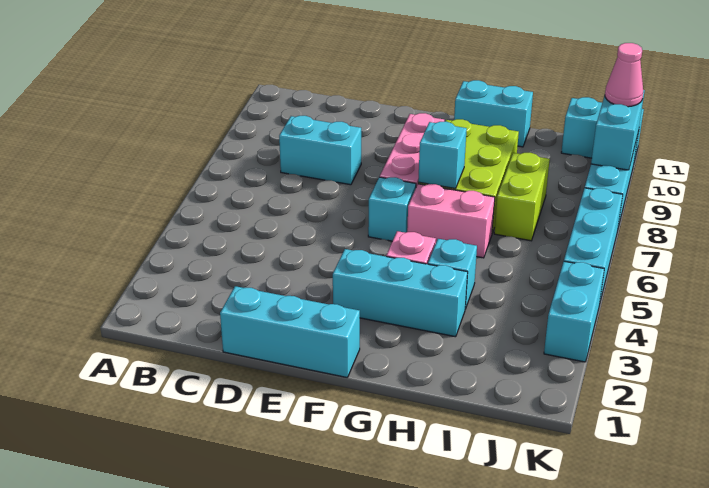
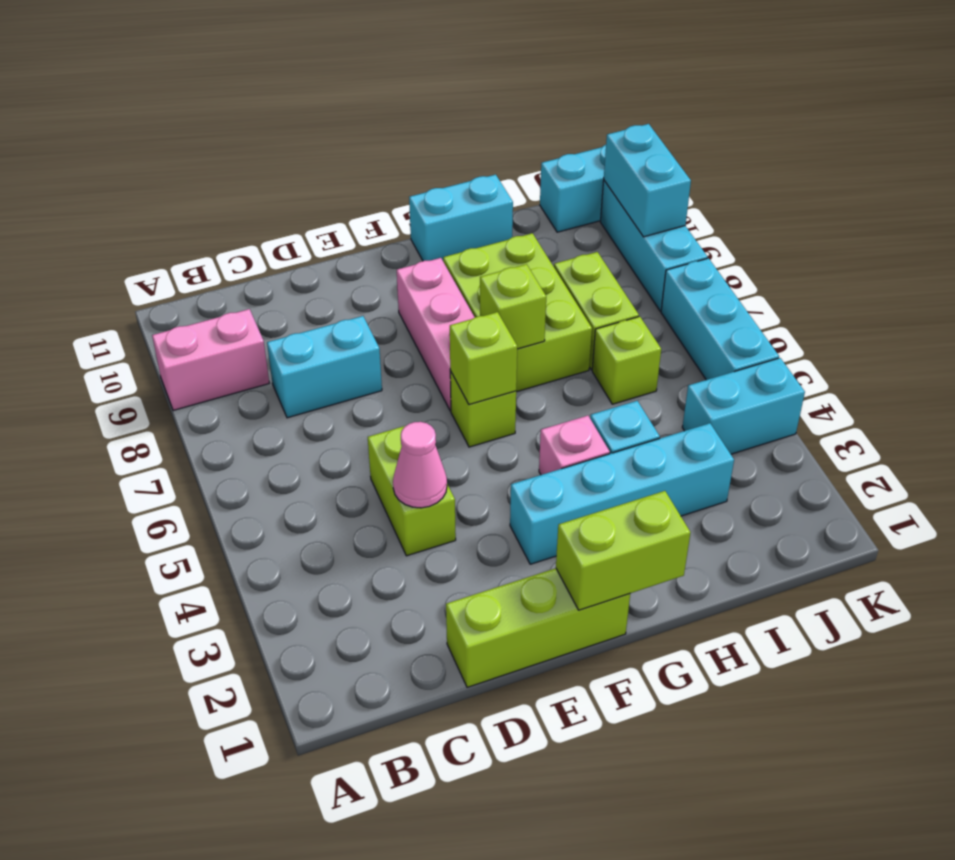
cyan brick D1:F1 level 1 -> lime brick D1:F1 level 1
none -> lime brick D4:D5 level 1
none -> lime brick F1:G1 level 2
cyan brick F3:H3 level 1 -> cyan brick F3:I3 level 1
cyan brick F6 level 1 -> lime brick F6 level 1
none -> lime brick F6 level 2
pink brick G6:H6 level 1 -> pink brick A9:B9 level 1
cyan brick G7 level 2 -> lime brick G7 level 2
none -> lime brick I6 level 1
cyan brick K3:K4 level 1 -> cyan brick J4:K4 level 1
pink cone K10 level 3 -> pink cone D4 level 2

